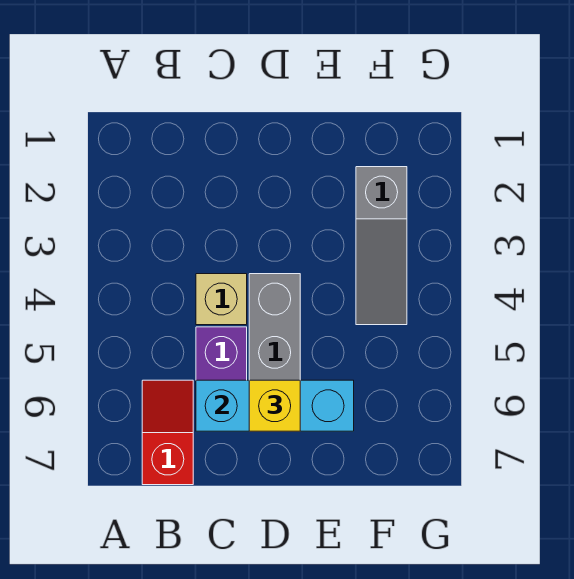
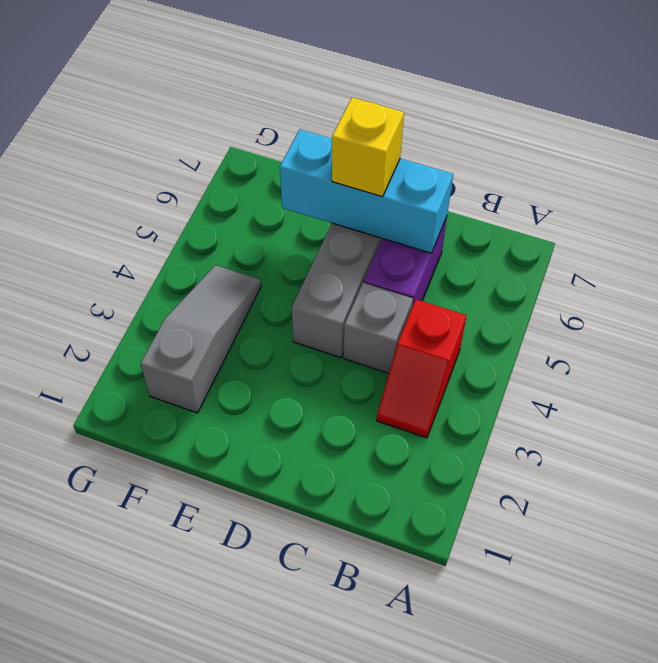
red slope B6:B7 level 1 top 7 -> red slope B3:B4 level 1 top 4
tan brick C4 level 1 -> grey brick C4 level 1

